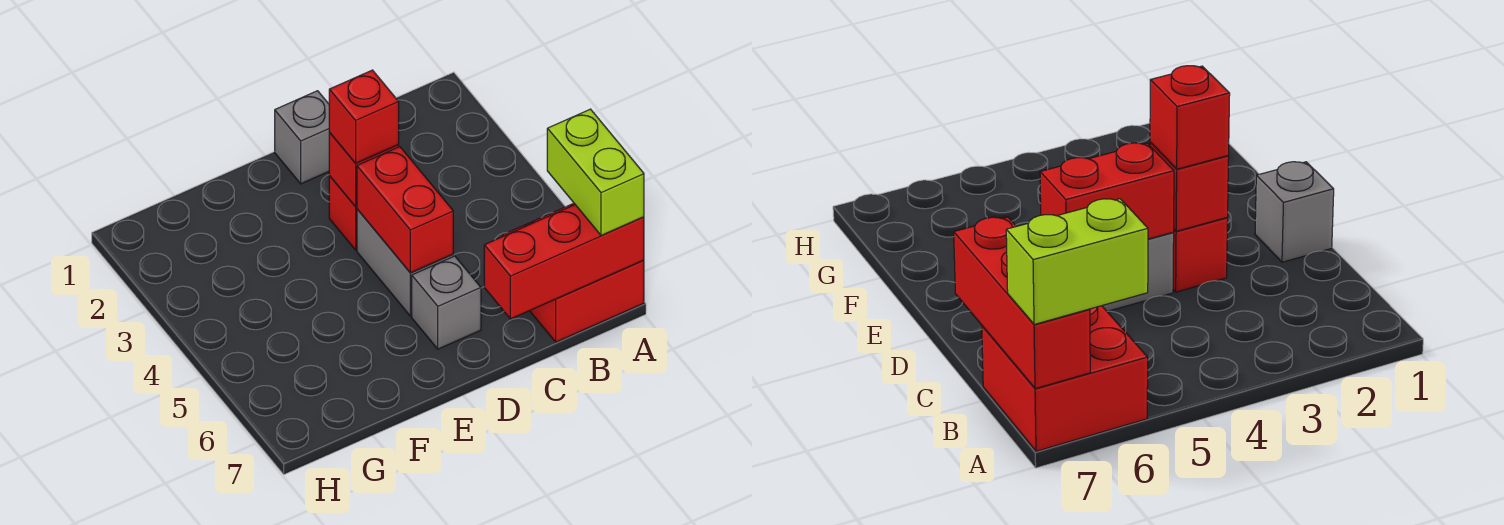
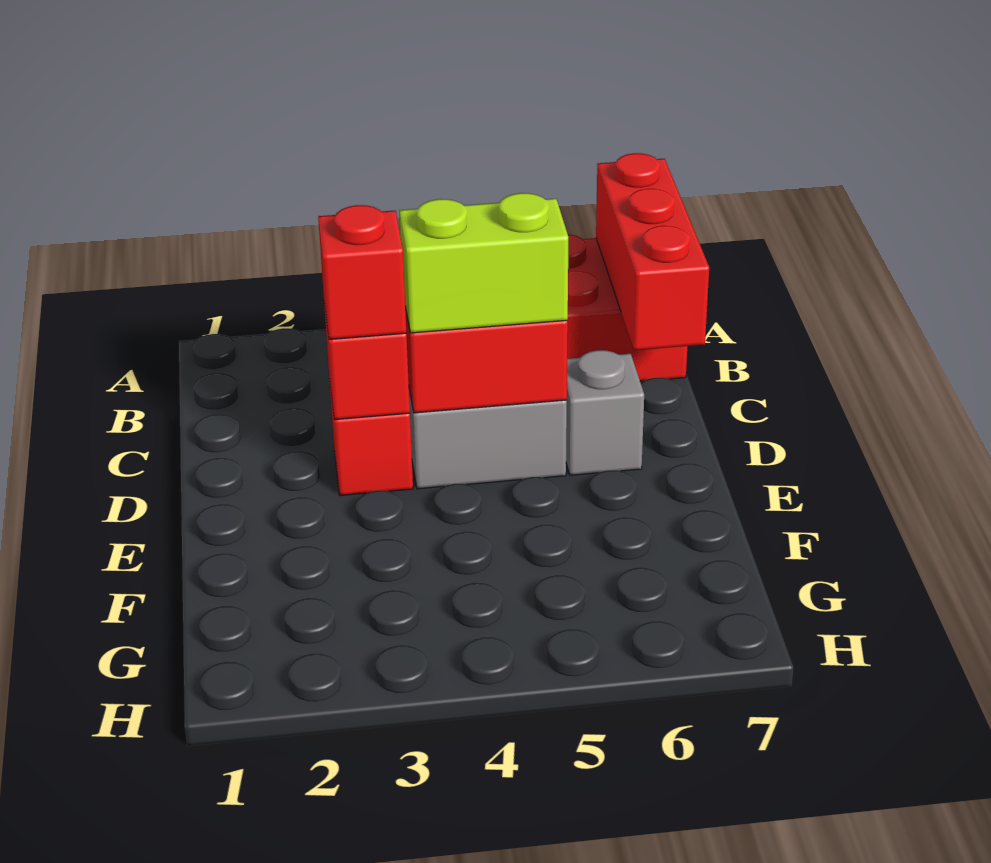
lime brick A6:A7 level 3 -> lime brick D4:D5 level 3
grey brick D1 level 1 -> none

